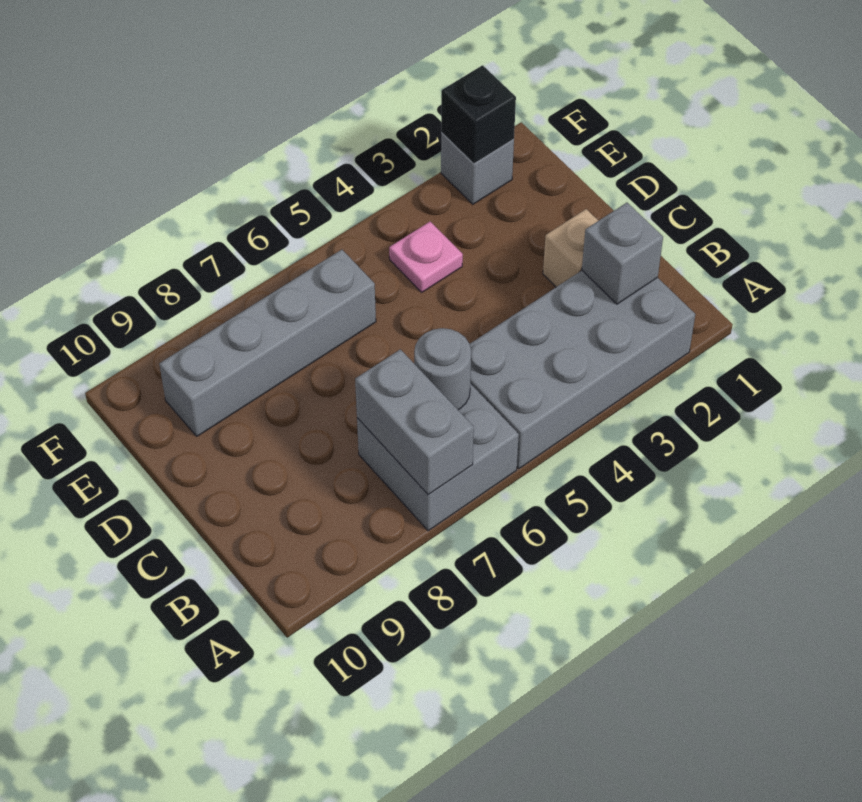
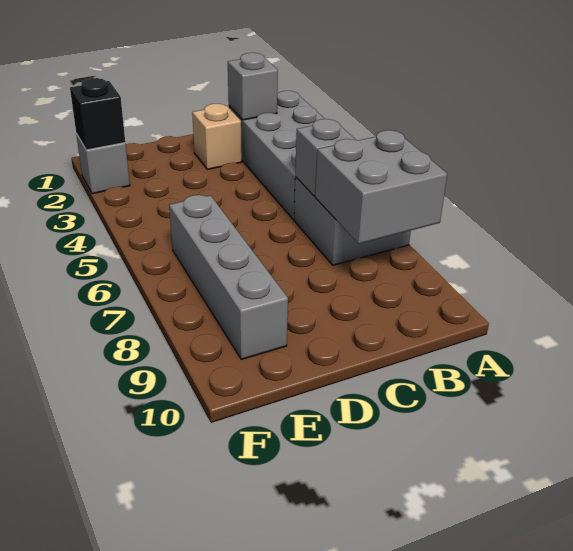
grey brick A7:B7 level 2 -> grey brick A7:B8 level 2
grey round brick B6 level 2 -> grey brick B6 level 2
pink plate E4 level 1 -> none

